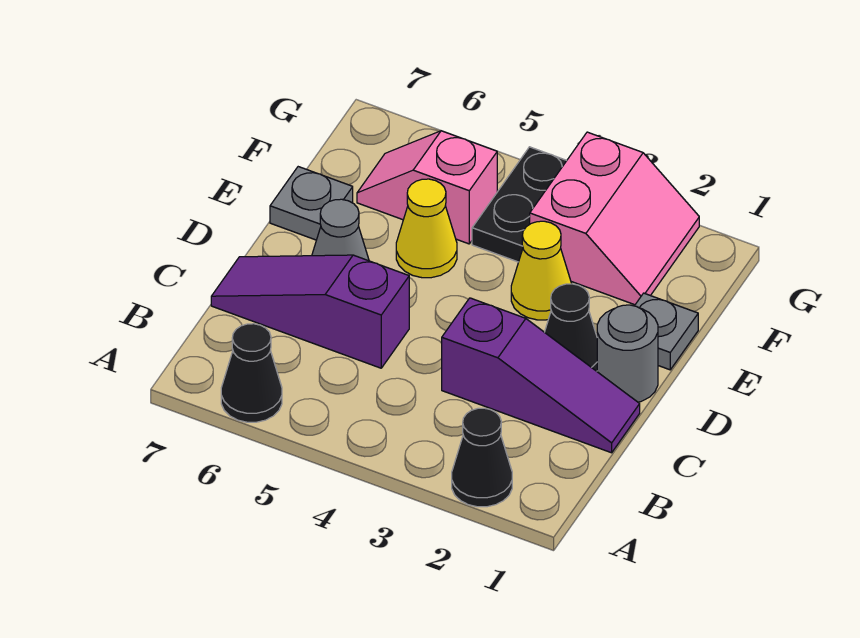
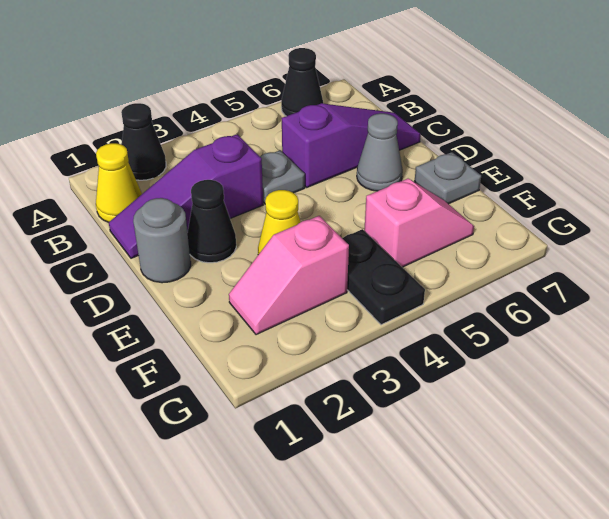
grey plate E1 level 1 -> grey plate C4 level 1
yellow cone E5 level 1 -> yellow cone B1 level 1
pink slope F2:G3 level 1 top 3 -> pink slope F2:F3 level 1 top 3

